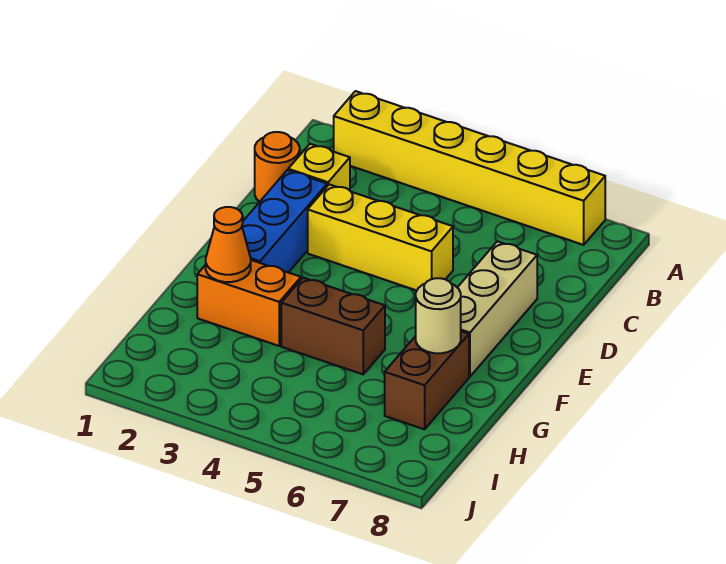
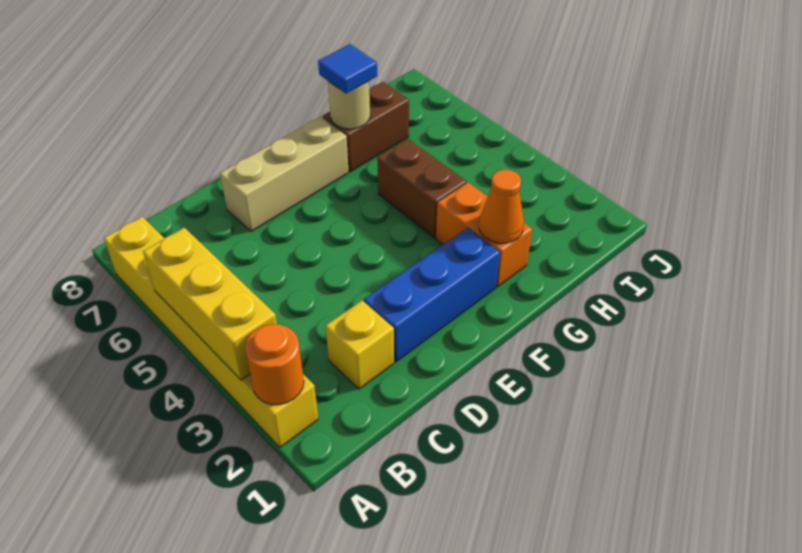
orange round brick C1 level 1 -> orange round brick A2 level 2
yellow brick D3:D5 level 1 -> yellow brick A3:A5 level 2
none -> blue tile G7 level 3

